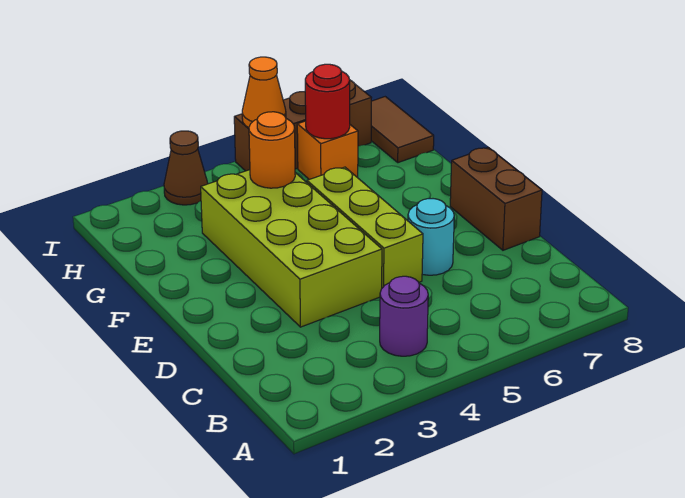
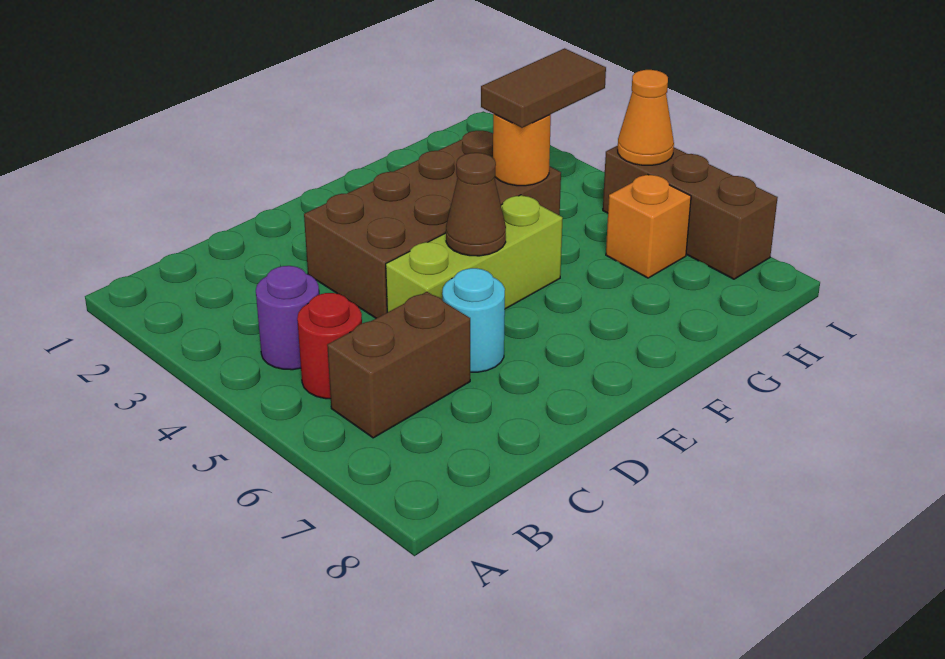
lime brick D3:G4 level 1 -> brown brick D3:G4 level 1
brown brick D8:E8 level 1 -> brown brick B6:C6 level 1
red round brick H6 level 2 -> red round brick B5 level 1
brown tile H8:I8 level 1 -> brown tile G4:H4 level 3
brown cone I3 level 1 -> brown cone E5 level 2

